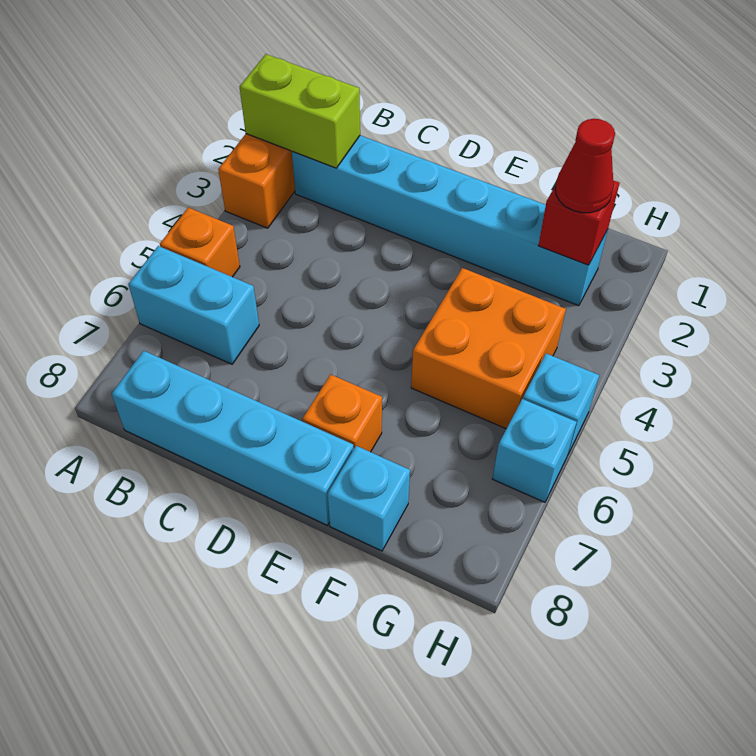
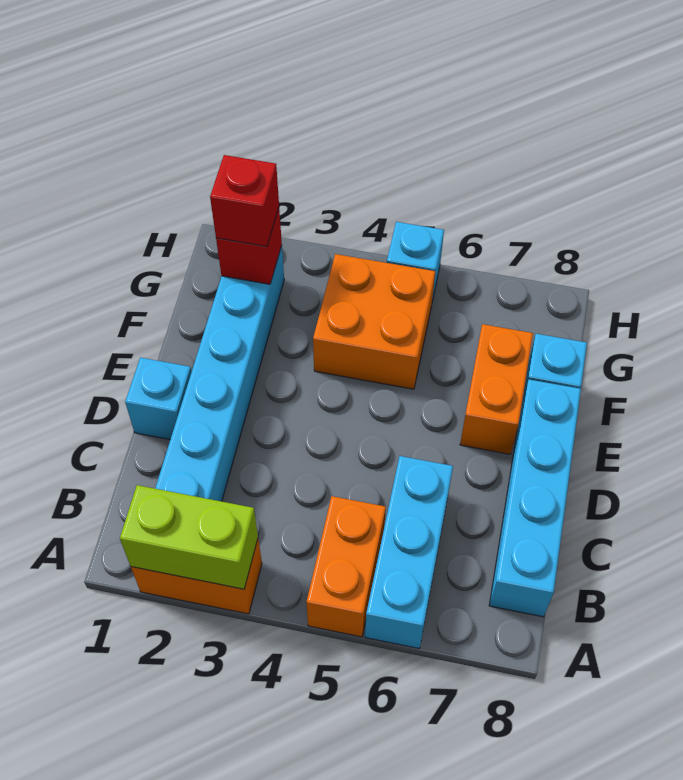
lime brick A2:B2 level 2 -> lime brick A2:A3 level 2
orange brick A5 level 1 -> orange brick A5:B5 level 1
cyan brick A6:B6 level 1 -> cyan brick A6:C6 level 1
orange brick E7 level 1 -> orange brick E7:F7 level 1
red cone G2 level 3 -> red brick G2 level 3
cyan brick H6 level 1 -> cyan brick D1 level 1

